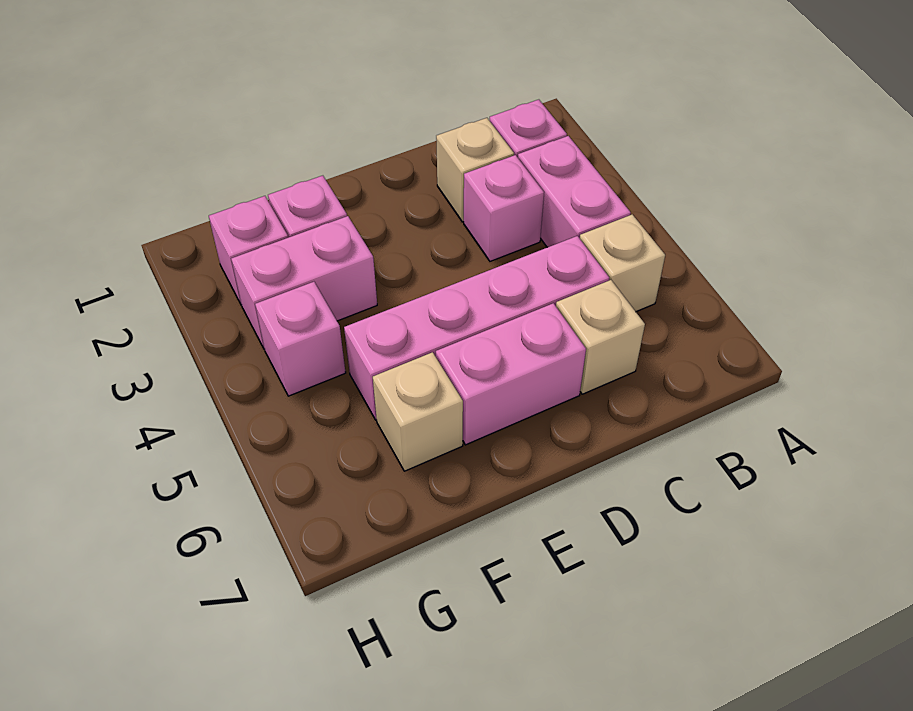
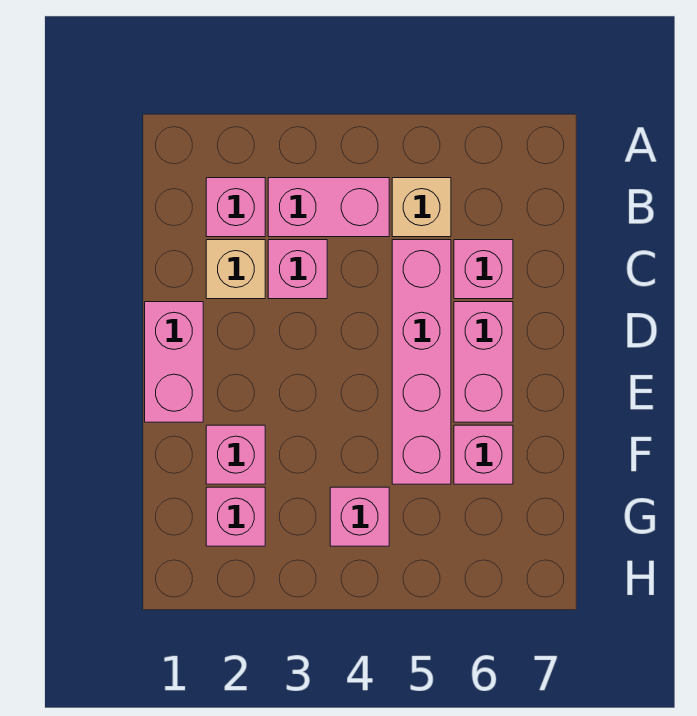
tan brick C6 level 1 -> pink brick C6 level 1
pink brick F3:G3 level 1 -> pink brick D1:E1 level 1
tan brick F6 level 1 -> pink brick F6 level 1

